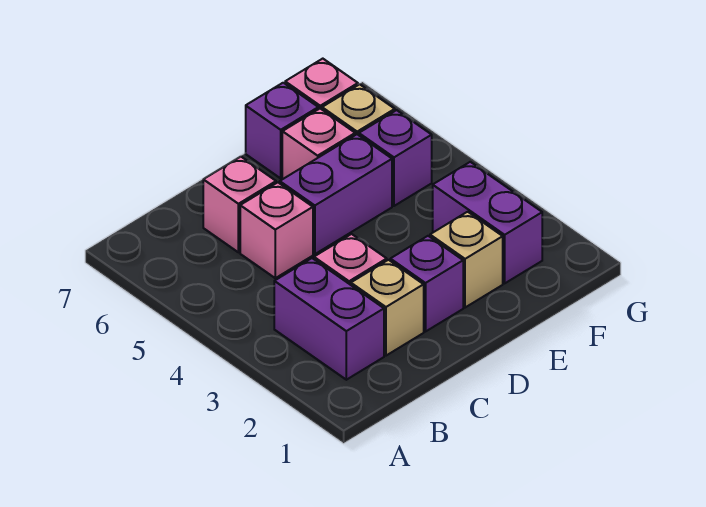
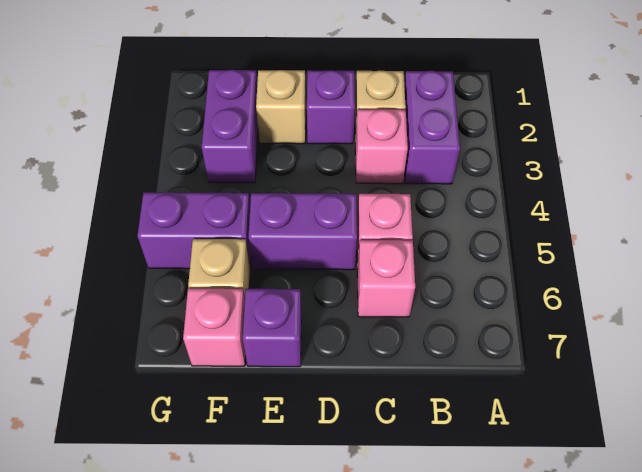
pink brick E6 level 1 -> none
purple brick F5 level 1 -> purple brick F5:G5 level 1

